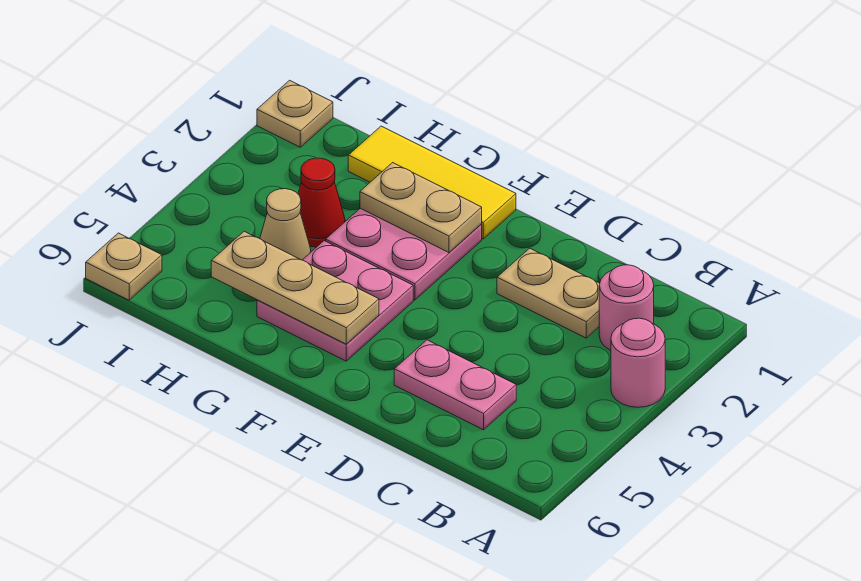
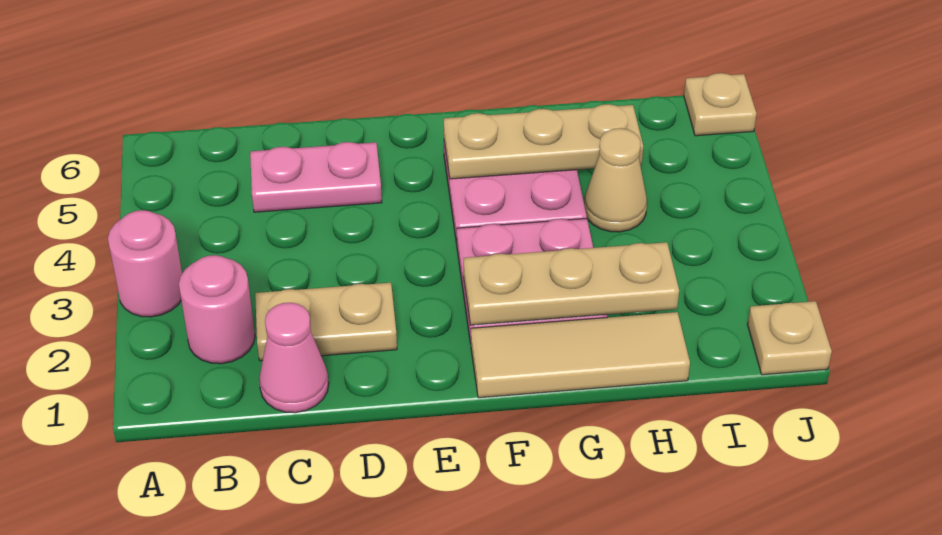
none -> pink cone C1 level 1
yellow tile F1:H1 level 1 -> tan tile F1:H1 level 1
tan plate F2:G2 level 2 -> tan plate F2:H2 level 2
red cone H3 level 1 -> none

